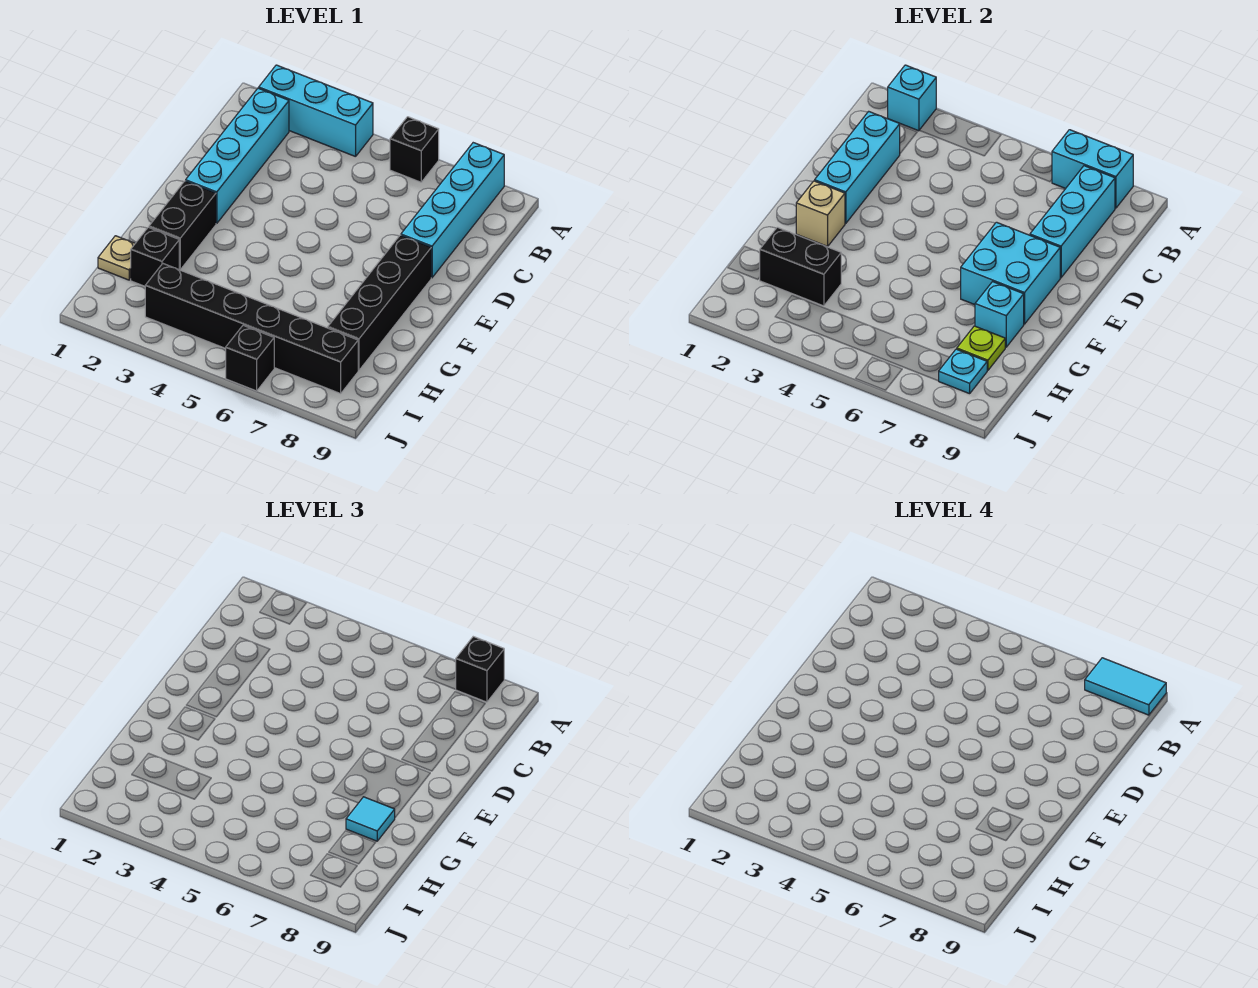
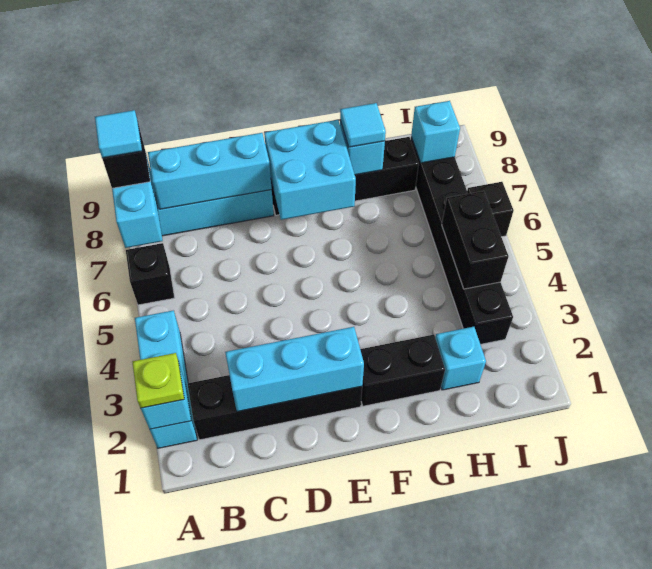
cyan tile A8:A9 level 4 -> cyan tile A8 level 4
cyan brick B2:E2 level 1 -> black brick B2:E2 level 1
tan brick F2 level 2 -> none
tan plate H1 level 1 -> none
black brick H2 level 1 -> cyan brick H2 level 1
black brick H2:H3 level 2 -> black brick I4:I5 level 2
lime plate H8 level 2 -> lime plate A2 level 3
cyan plate I8 level 2 -> cyan brick I8 level 2

